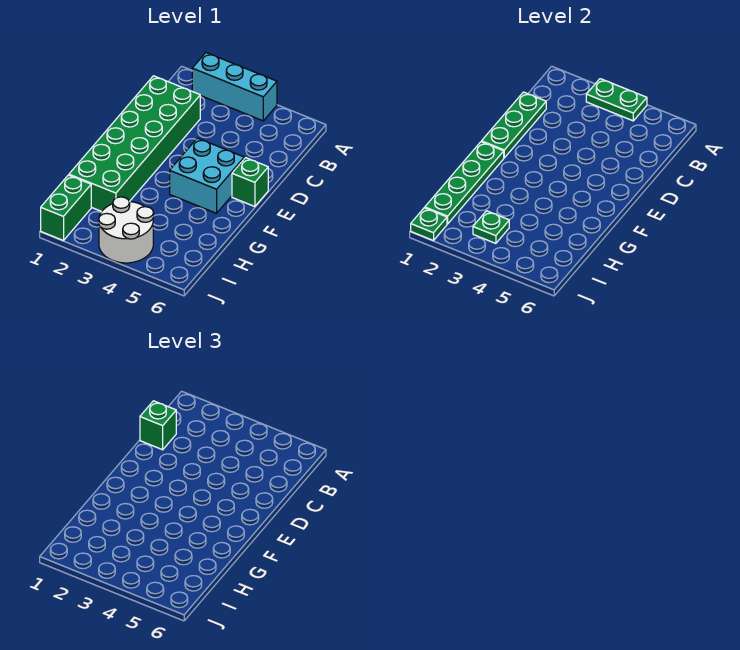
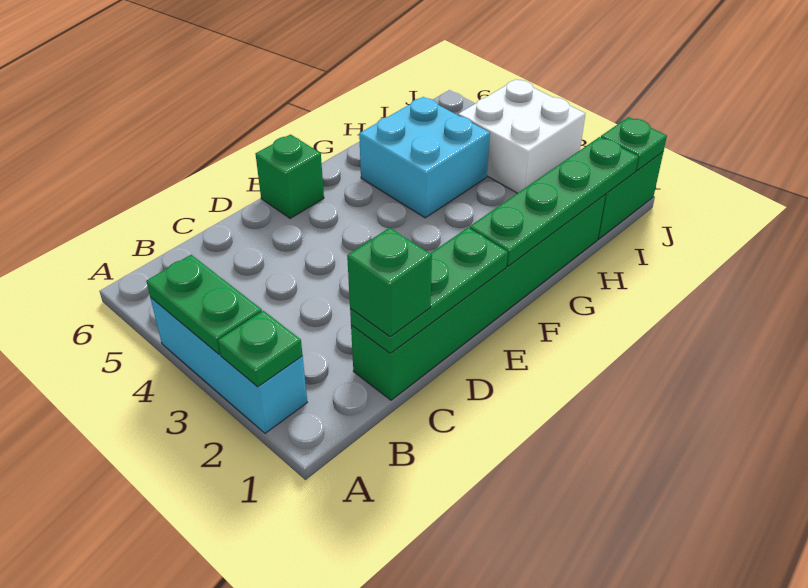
green brick C1:H2 level 1 -> green brick C1:H1 level 1
cyan brick E4:F5 level 1 -> cyan brick G4:H5 level 1
white round brick I3:J4 level 1 -> white brick I3:J4 level 1
green plate I3 level 2 -> green plate A2 level 2

